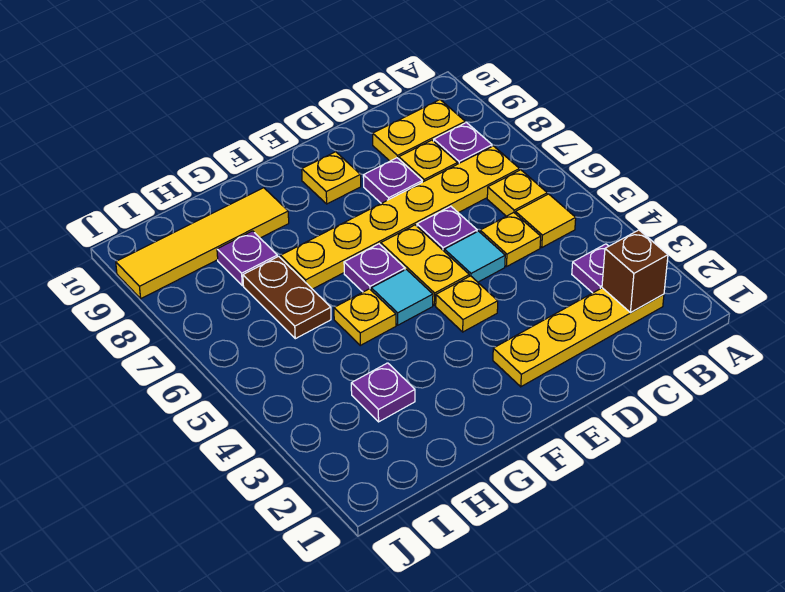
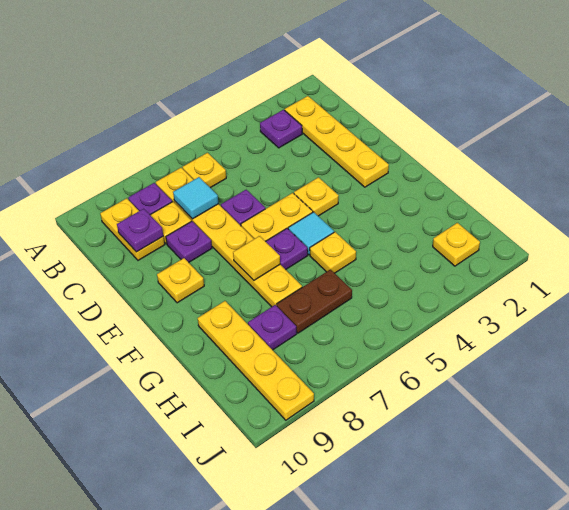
brown brick B2 level 2 -> none
yellow tile B5 level 1 -> yellow tile F7 level 2
yellow plate C5 level 1 -> yellow plate I2 level 1
cyan tile D5 level 1 -> cyan tile C7 level 2
yellow tile G9:J9 level 1 -> yellow plate G9:J9 level 1
purple plate H3 level 1 -> purple plate C9 level 2

